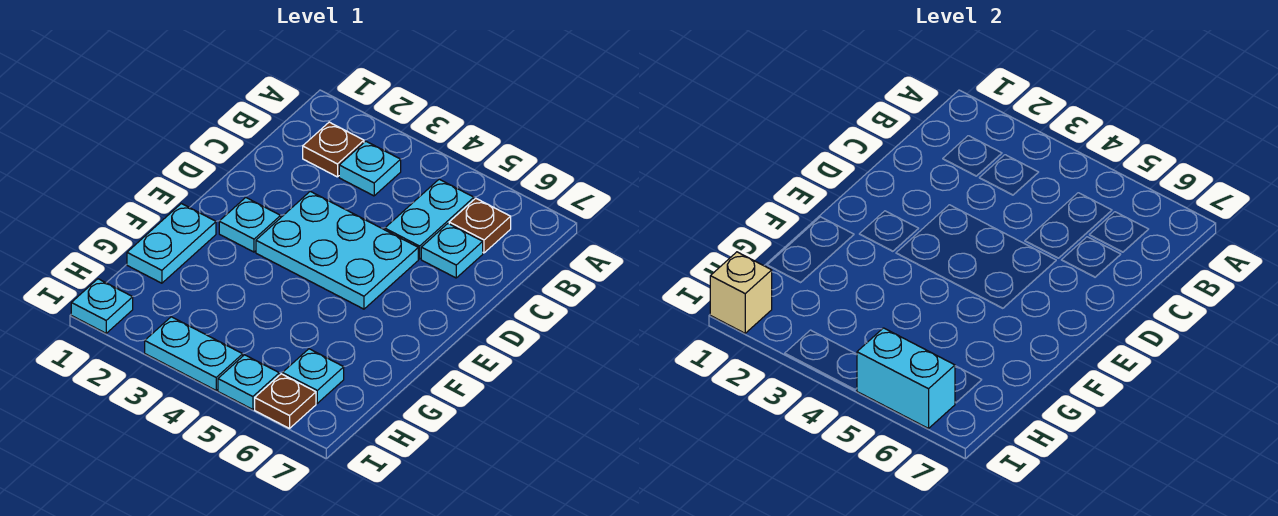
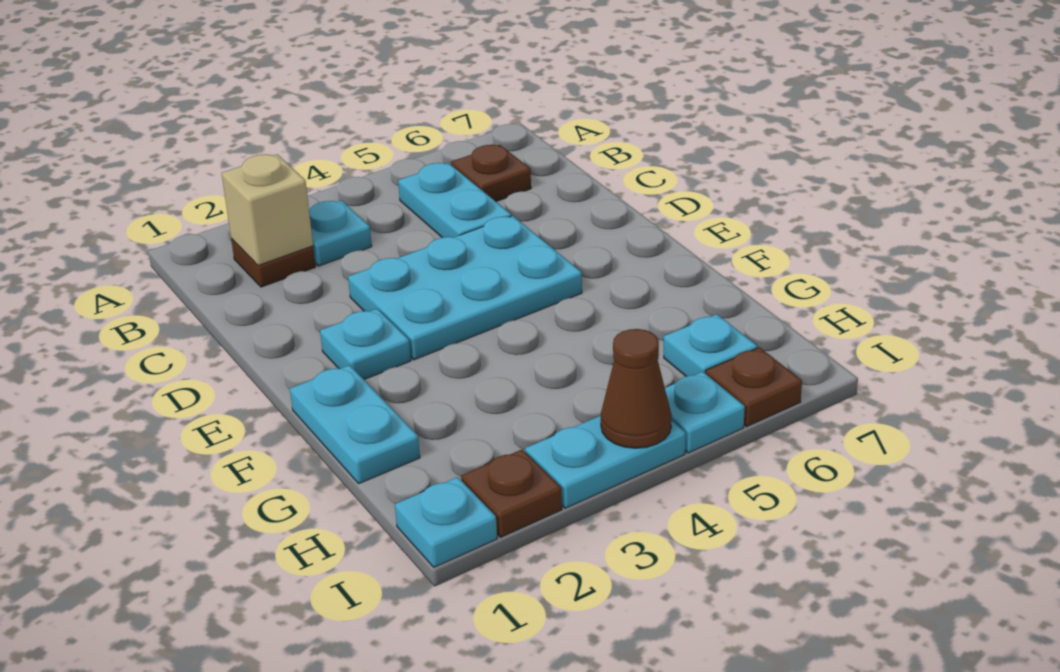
cyan plate C6 level 1 -> none
tan brick I1 level 2 -> tan brick B2 level 2
none -> brown plate I2 level 1
none -> brown cone I4 level 2
cyan brick I5:I6 level 2 -> none

